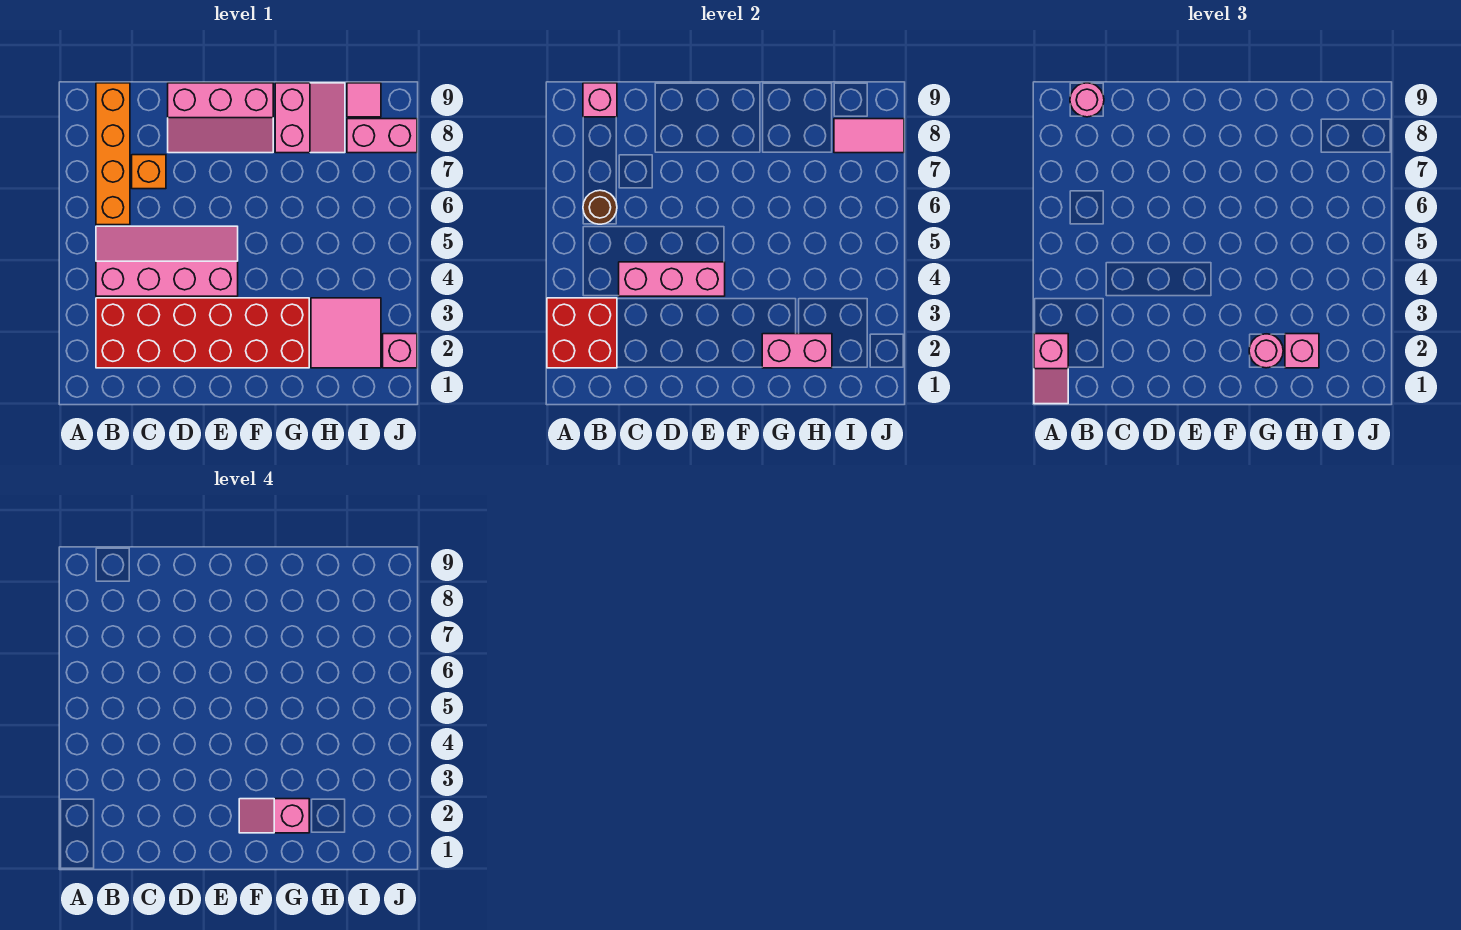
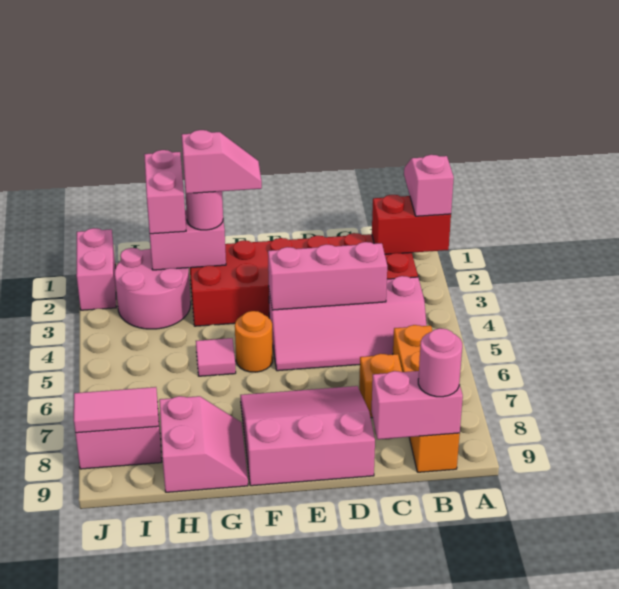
red brick A2:B3 level 2 -> red brick A2:B2 level 2
brown round brick B6 level 2 -> none
pink brick B9 level 2 -> pink brick B9:C9 level 2
pink slope D8:F9 level 1 top 9 -> pink slope D7:F9 level 1 top 9
none -> orange round brick F5 level 1
pink slope G8:H9 level 1 top G -> pink slope G8:H9 level 1 top H
pink tile H2:I3 level 1 -> pink round brick H2:I3 level 1
pink brick H2 level 3 -> pink brick H1:H2 level 3
pink tile I9 level 1 -> pink tile G5 level 1
pink brick J2 level 1 -> pink brick J1:J2 level 1

